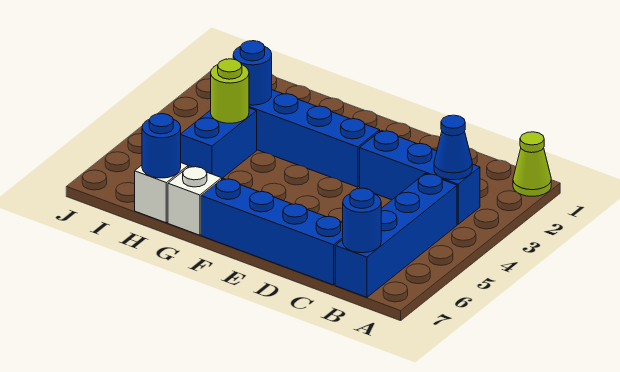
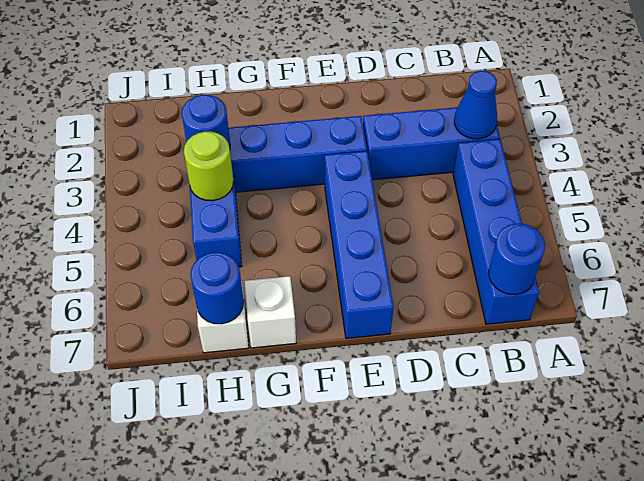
lime cone A1 level 1 -> none
blue brick C7:F7 level 1 -> blue brick E4:E7 level 1

